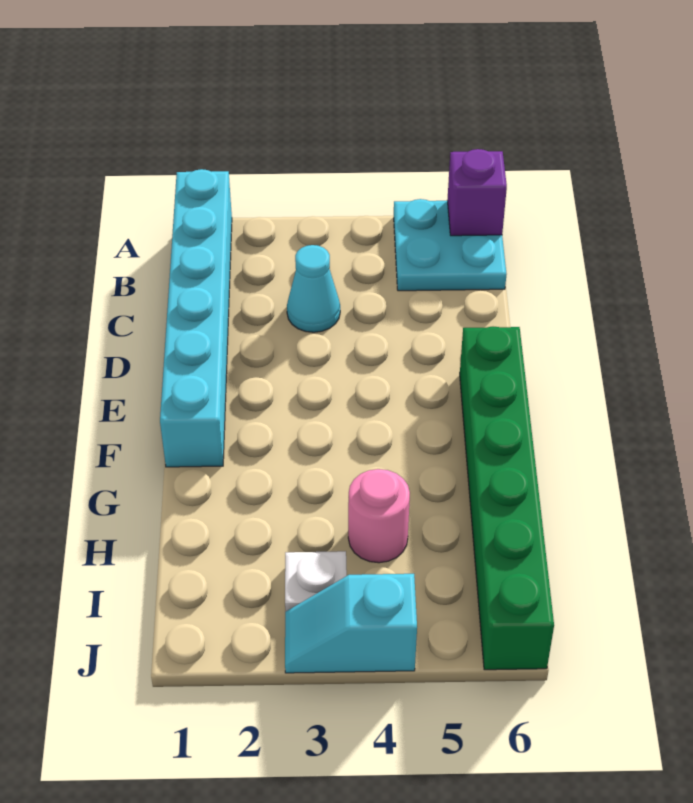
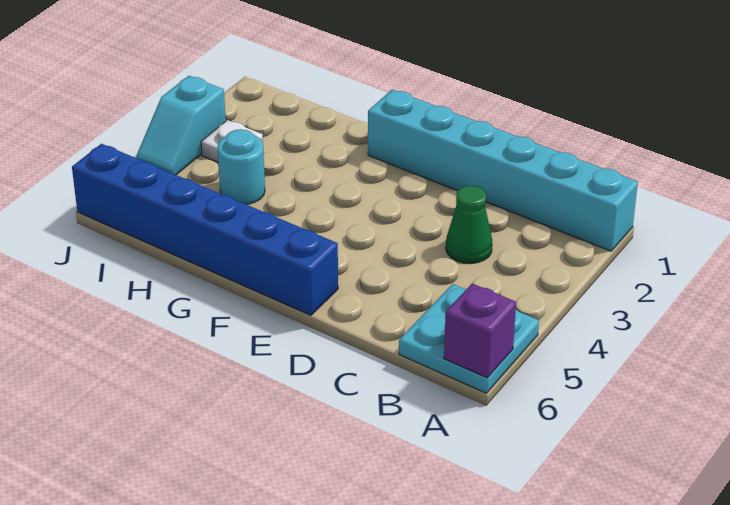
cyan cone C3 level 1 -> green cone C3 level 1
green brick E6:J6 level 1 -> blue brick E6:J6 level 1
pink round brick H4 level 1 -> cyan round brick H4 level 1
cyan slope J3:J4 level 1 top 4 -> cyan slope J3:J4 level 1 top 3

